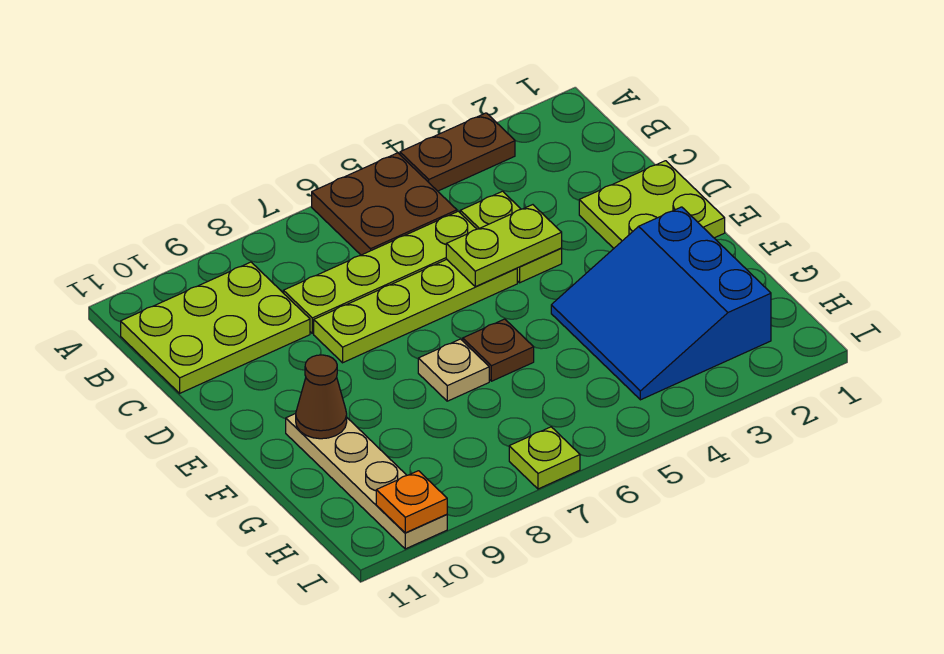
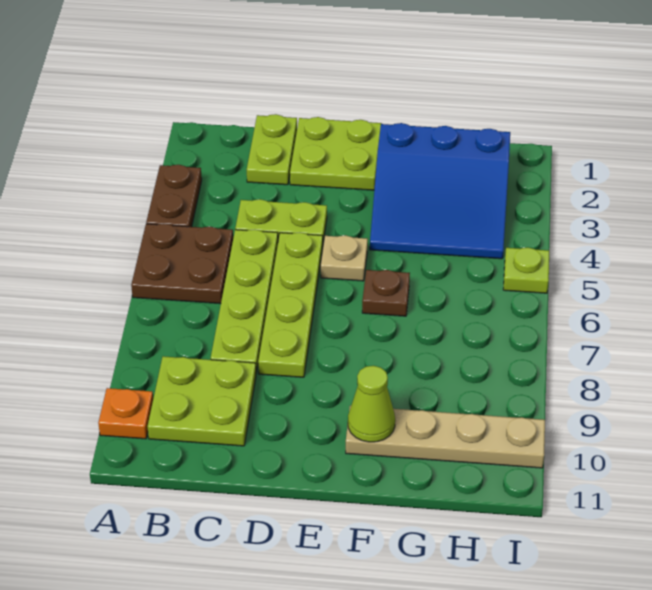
lime plate B9:C11 level 1 -> lime plate B9:C10 level 1
lime plate D4:D5 level 2 -> lime plate C1:C2 level 1
tan plate F7 level 1 -> tan plate E5 level 1
brown cone F10 level 2 -> lime cone F10 level 2
lime plate I7 level 1 -> lime plate I5 level 1
orange plate I10 level 2 -> orange plate A10 level 1

